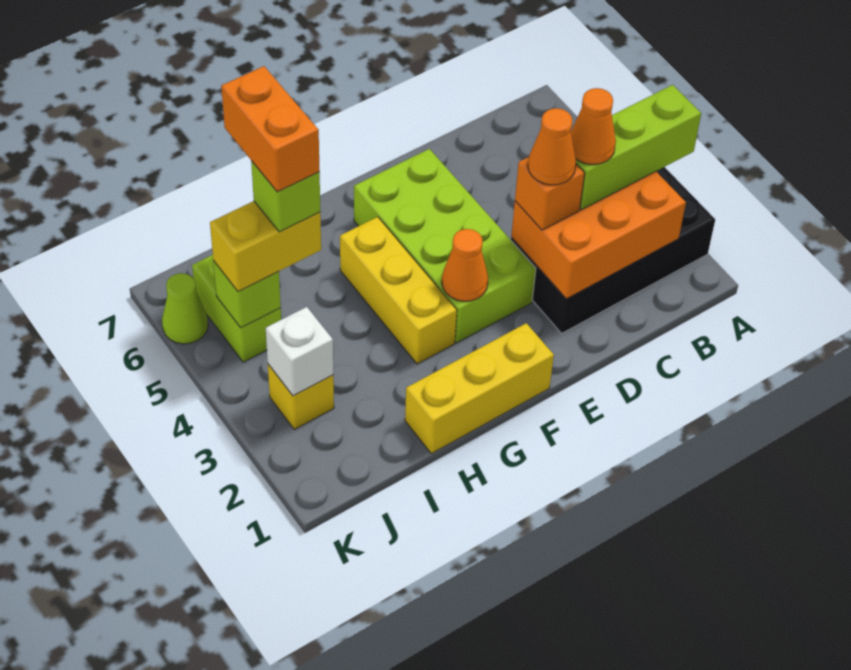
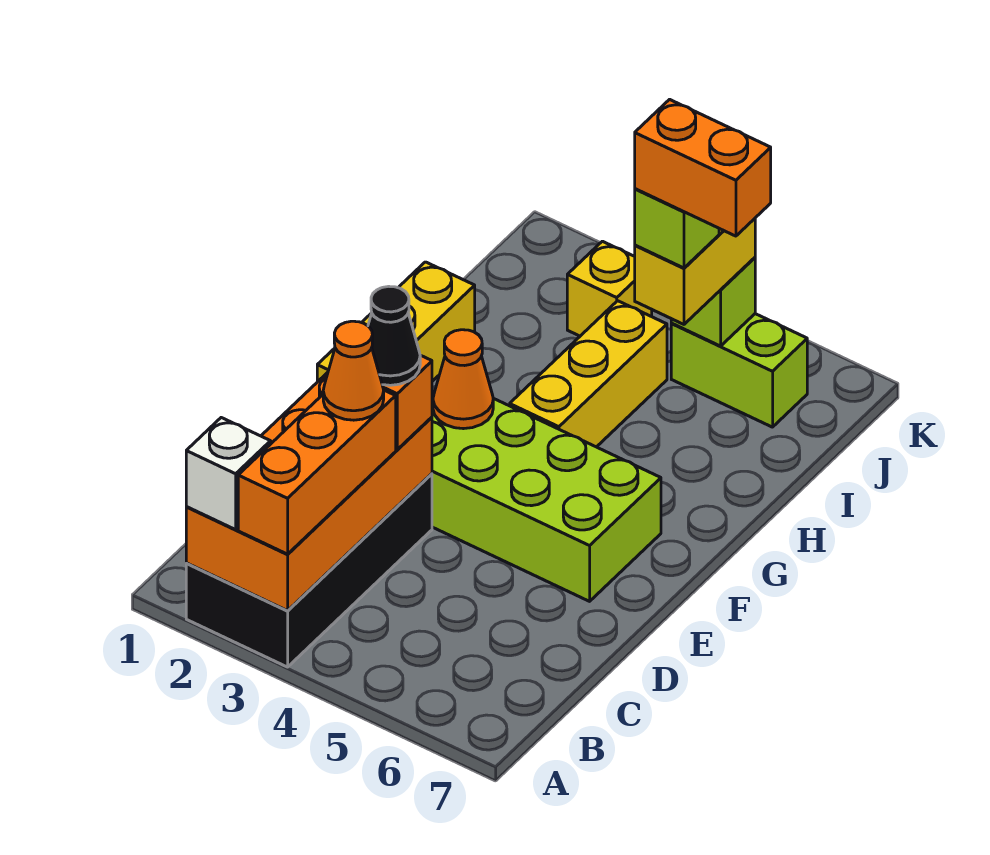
lime brick A3:C3 level 3 -> orange brick A3:C3 level 3
orange brick B2:D3 level 2 -> orange brick A2:D3 level 2
orange cone D3 level 4 -> black cone D3 level 4
yellow brick G3:G5 level 1 -> yellow brick G4:I4 level 1
white brick J3 level 2 -> white brick A2 level 3
lime cone K6 level 1 -> none

